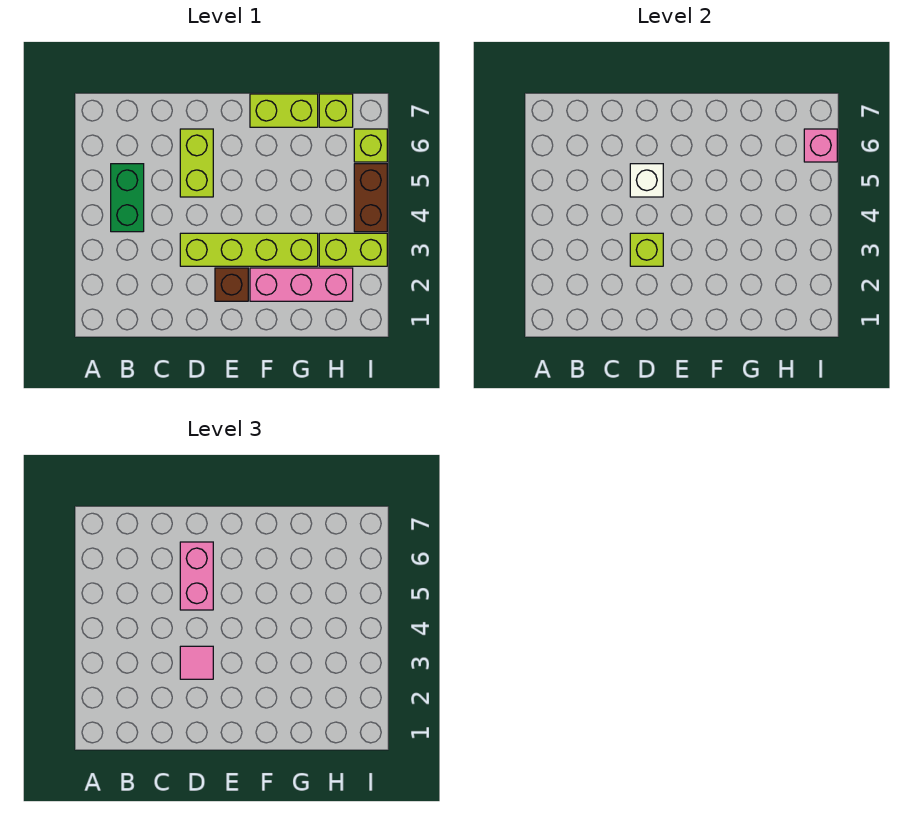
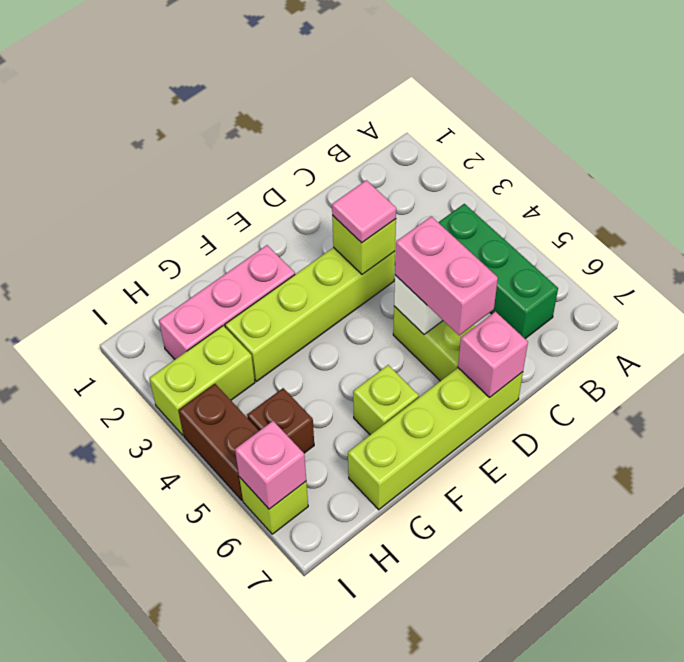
green brick B4:B5 level 1 -> green brick B4:B6 level 1
none -> pink brick D7 level 2
brown brick E2 level 1 -> brown brick H5 level 1
lime brick F7:G7 level 1 -> lime brick D7:G7 level 1
lime brick H7 level 1 -> lime brick F6 level 1

